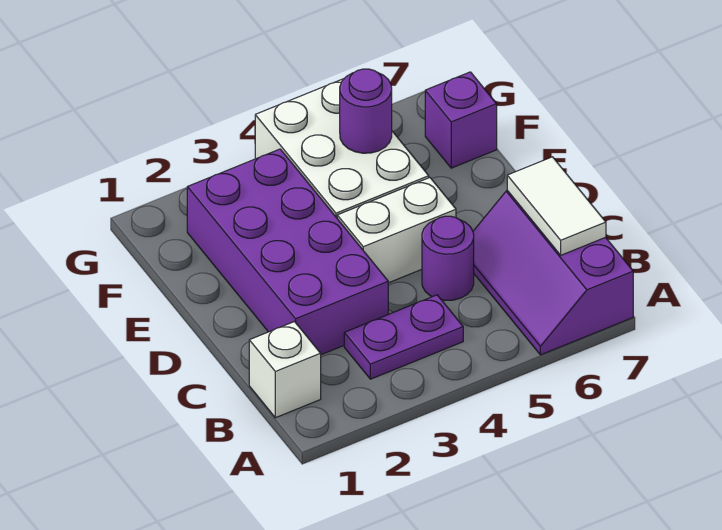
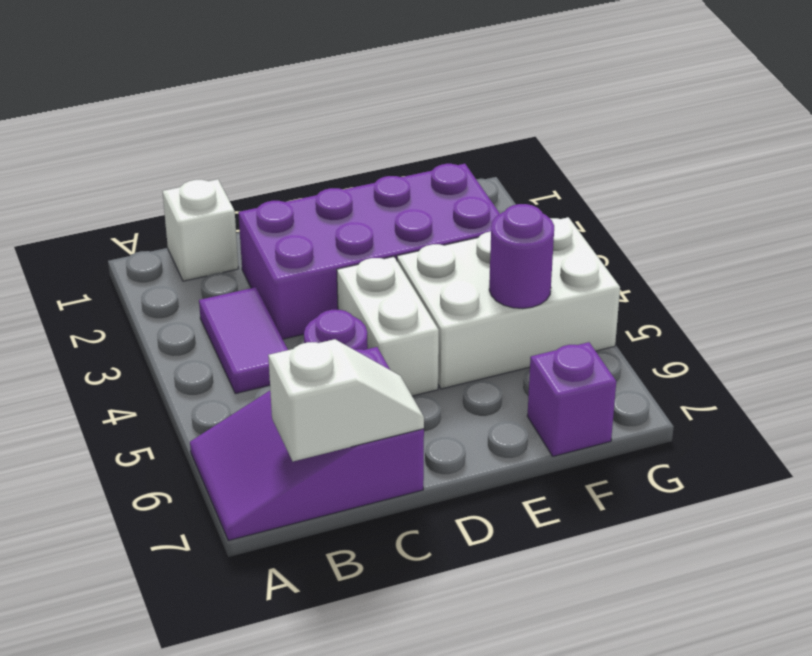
purple slope A6:C7 level 1 top 7 -> purple slope A6:C7 level 1 top C
purple plate B3:B4 level 1 -> purple tile B3:B4 level 1
white tile B7:C7 level 2 -> white slope B7:C7 level 2 top B

